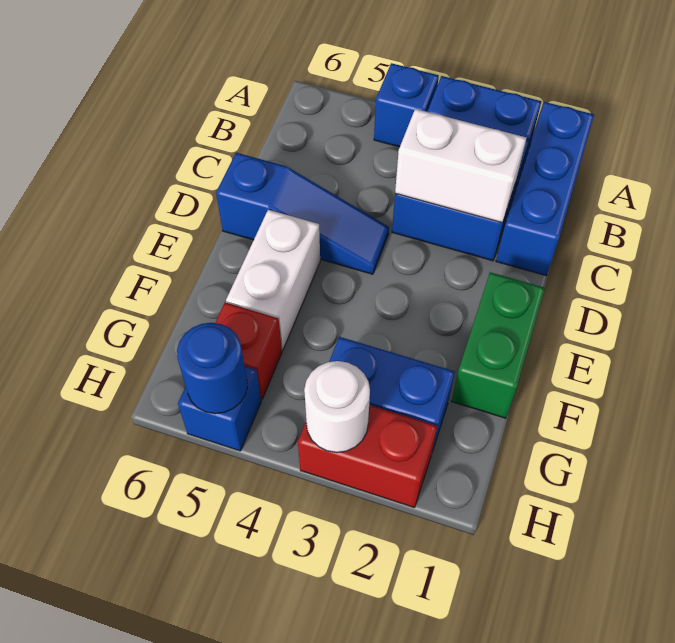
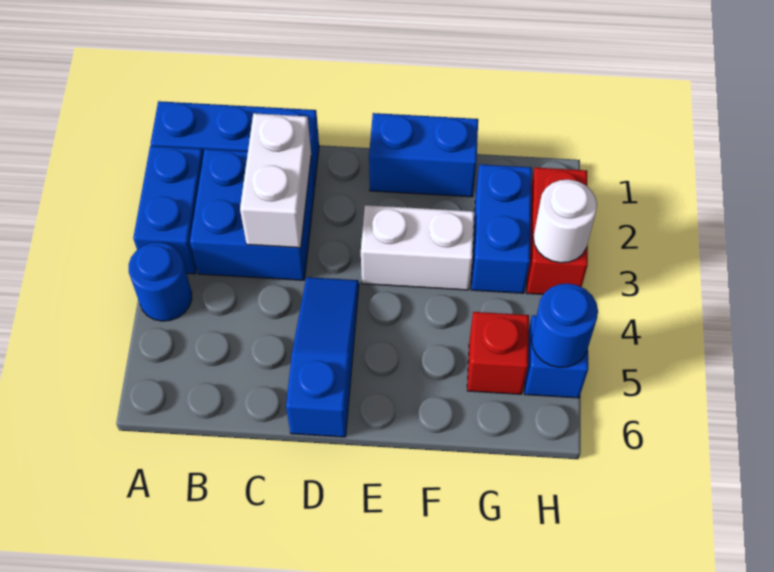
blue brick A4 level 1 -> blue round brick A4 level 1
green brick E1:F1 level 1 -> blue brick E1:F1 level 1
white brick E5:F5 level 1 -> white brick E3:F3 level 1

